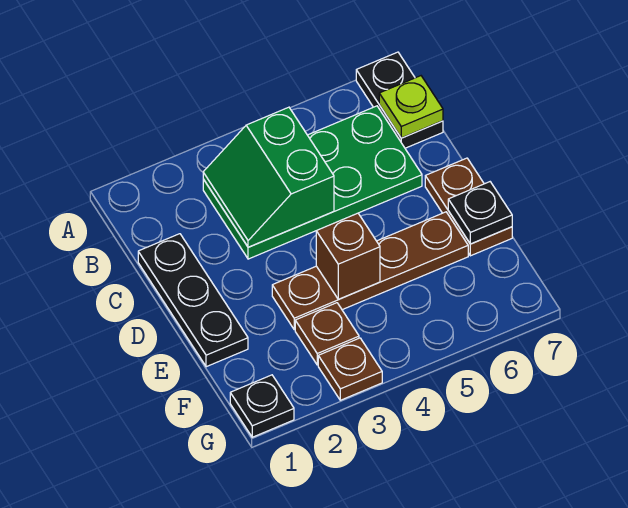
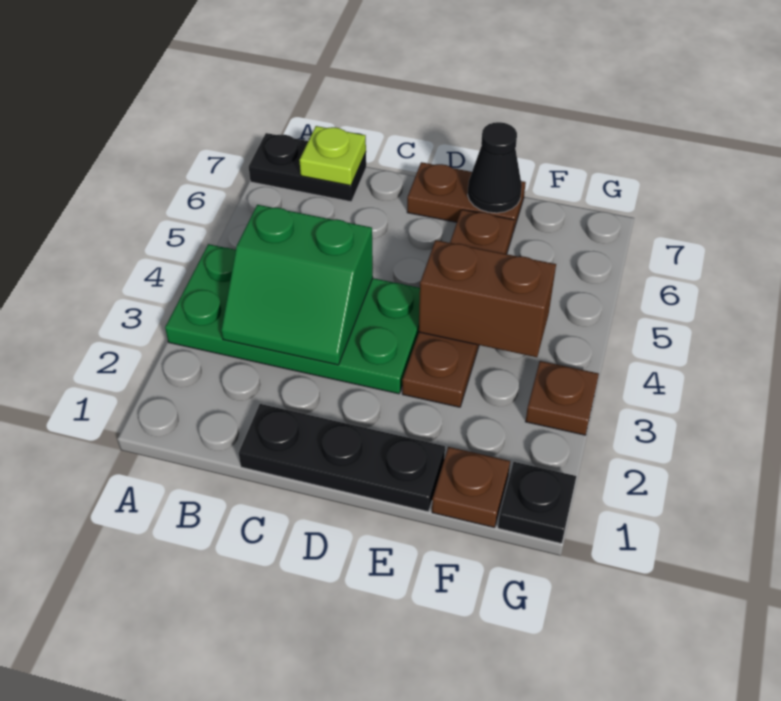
green plate B3:C6 level 1 -> green plate A3:D4 level 1
brown brick E4 level 2 -> brown brick E4:F4 level 2
black plate E7 level 2 -> black cone E7 level 2
brown plate F3 level 1 -> brown plate F1 level 1

